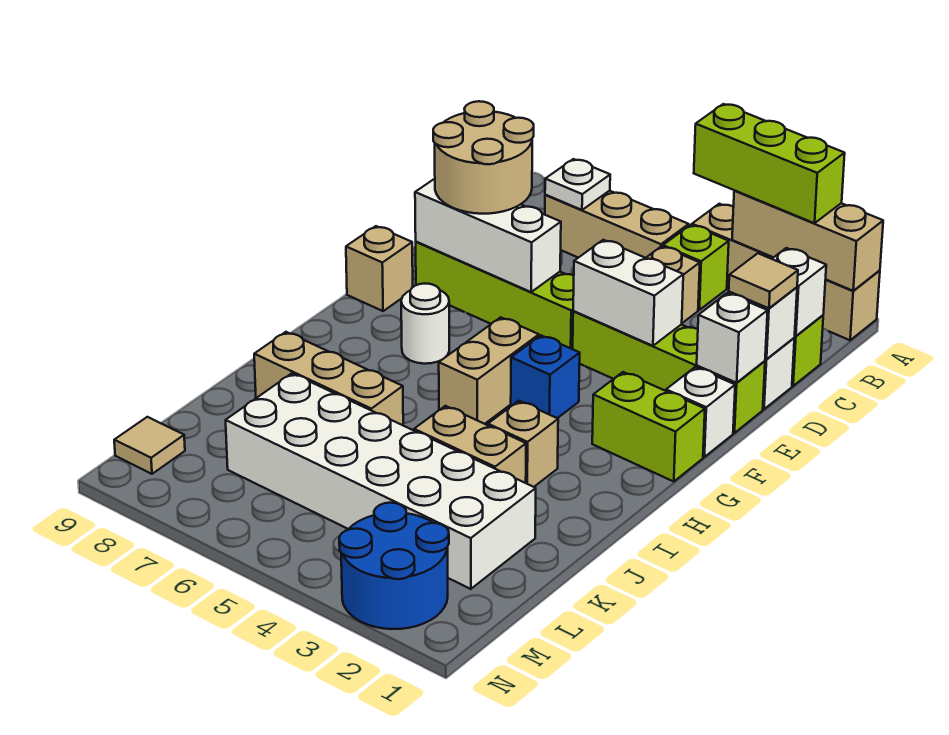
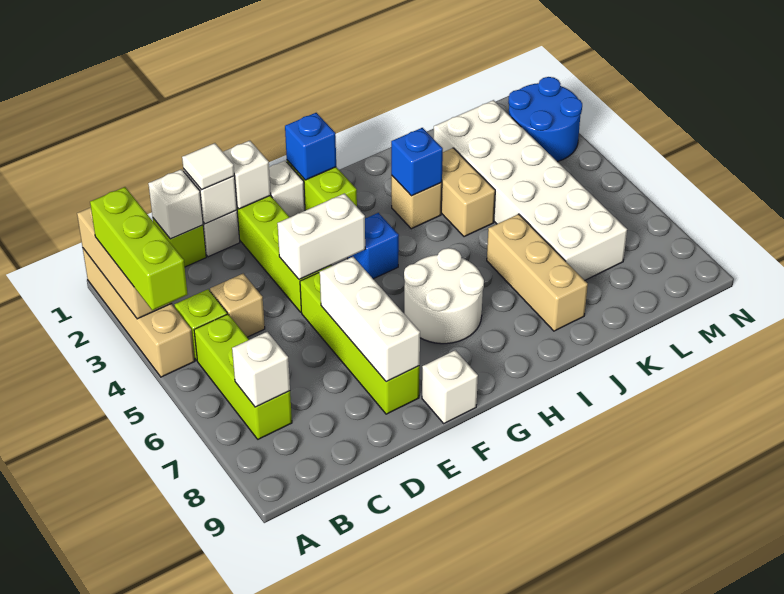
tan brick B5:B7 level 1 -> lime brick B5:B7 level 1
white plate B7 level 2 -> white brick B7 level 2
tan tile D1 level 3 -> white tile D1 level 3
tan round brick D7:E8 level 3 -> none
white brick E3:E4 level 2 -> white brick E4:F4 level 2
tan brick F9 level 1 -> white brick F9 level 1
none -> blue brick G1 level 2
tan brick G5:H5 level 1 -> none
white round brick G7 level 1 -> white round brick G6:H7 level 1
none -> blue brick I3 level 2
tan tile M9 level 1 -> none

